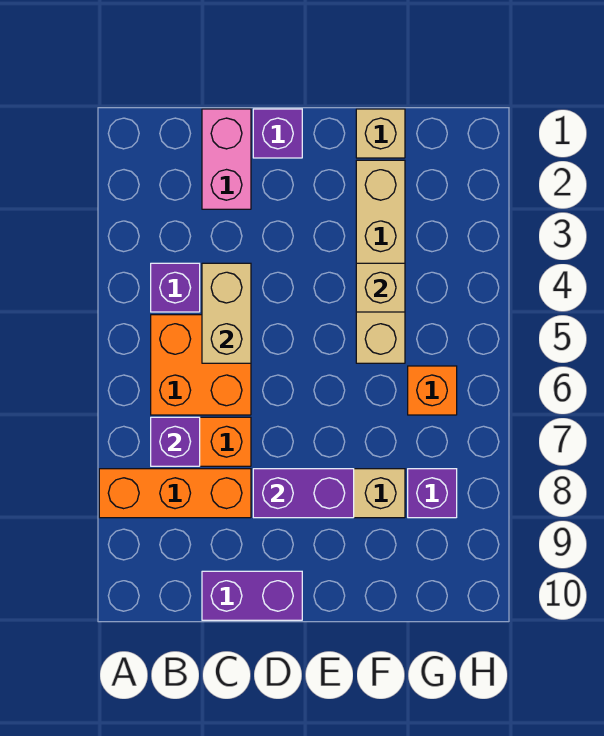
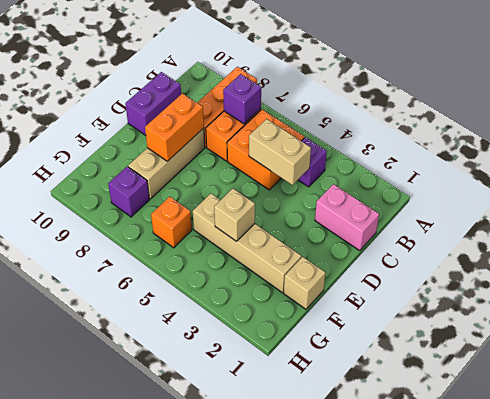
purple brick D1 level 1 -> none
purple brick D8:E8 level 2 -> orange brick D8:E8 level 2

